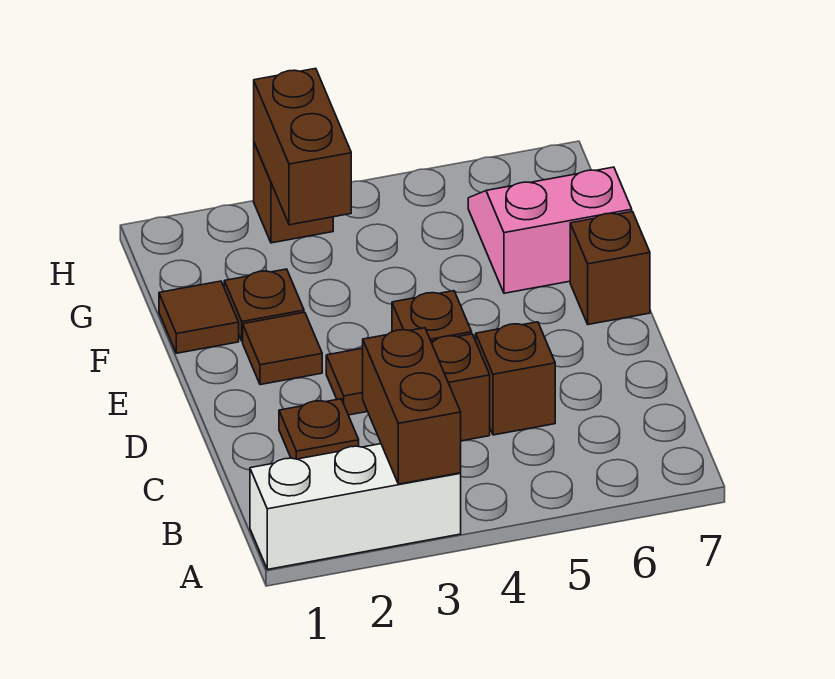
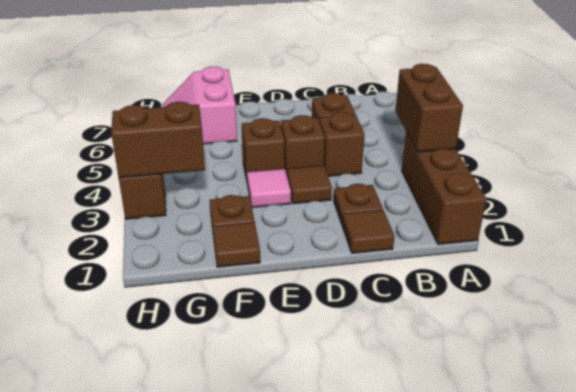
white brick A1:A3 level 1 -> brown brick A1:A3 level 1
brown brick A3:B3 level 2 -> brown brick A3:A4 level 2
brown tile E2 level 1 -> brown tile C1 level 1
none -> pink tile E3 level 1
brown brick E7 level 1 -> brown brick E4 level 1

